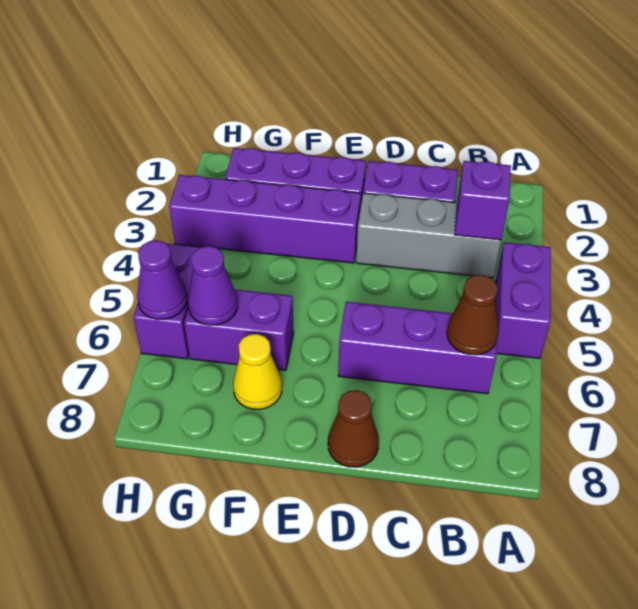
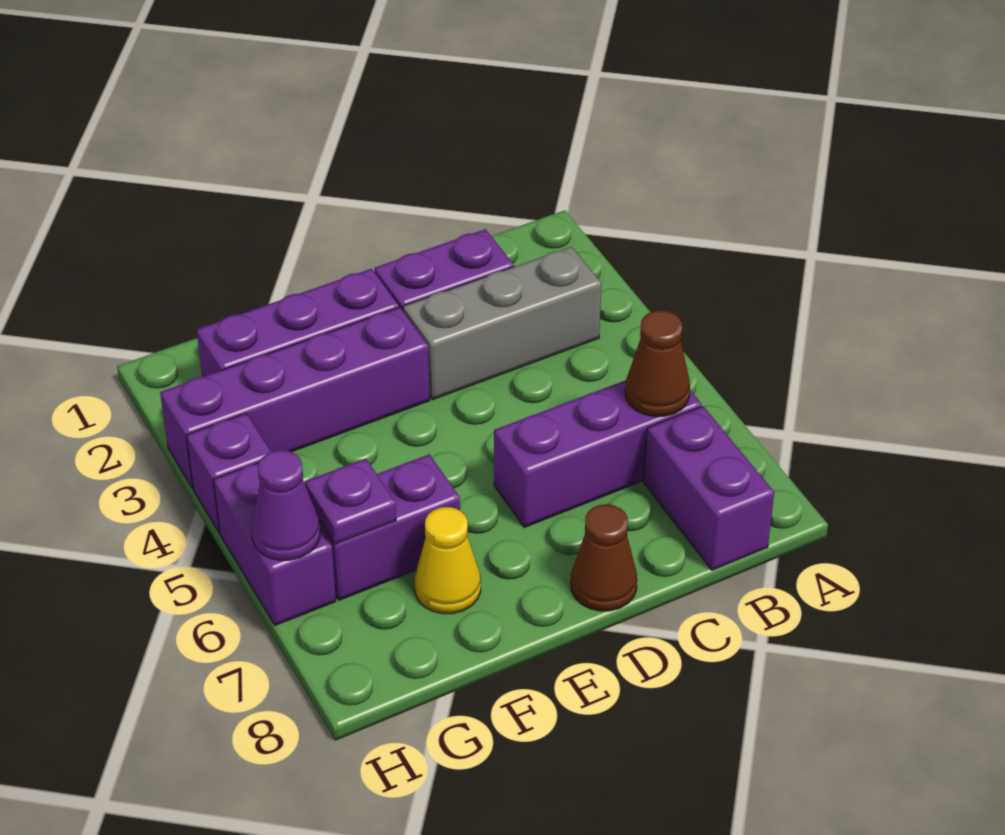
purple brick A4:A5 level 1 -> purple brick B7:B8 level 1
purple brick B3 level 2 -> purple brick H4 level 1
purple cone G6 level 2 -> purple plate G6 level 2

